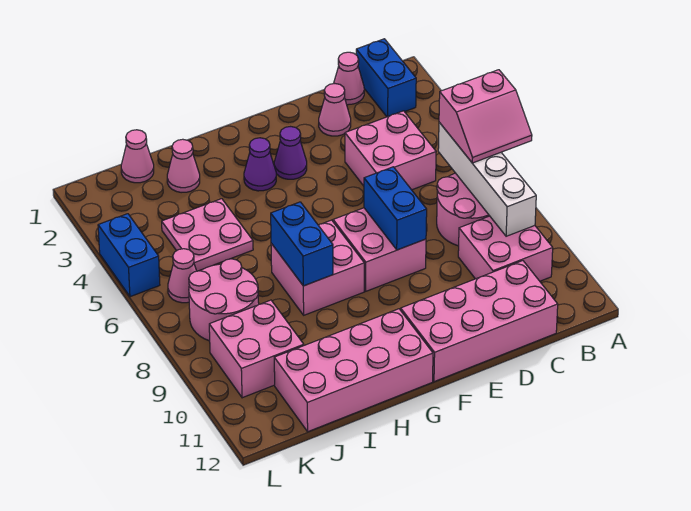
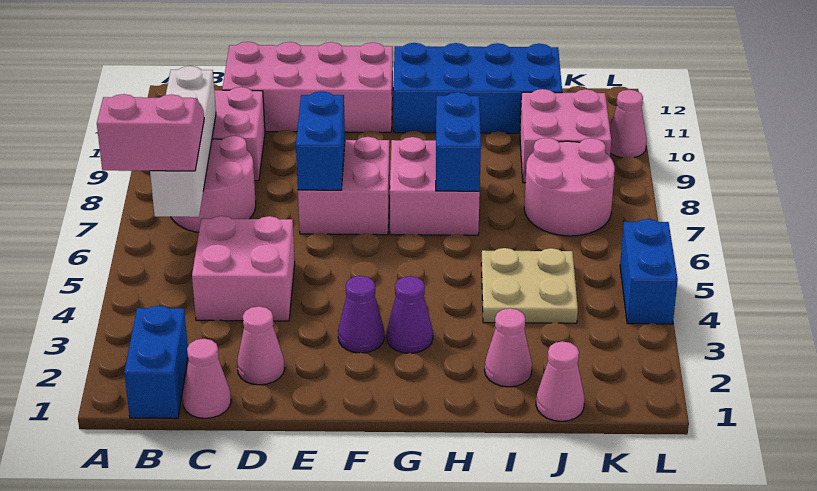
pink brick G11:J12 level 1 -> blue brick G11:J12 level 1
pink plate I4:J5 level 1 -> tan plate I4:J5 level 1
pink cone K6 level 1 -> pink cone L10 level 1

